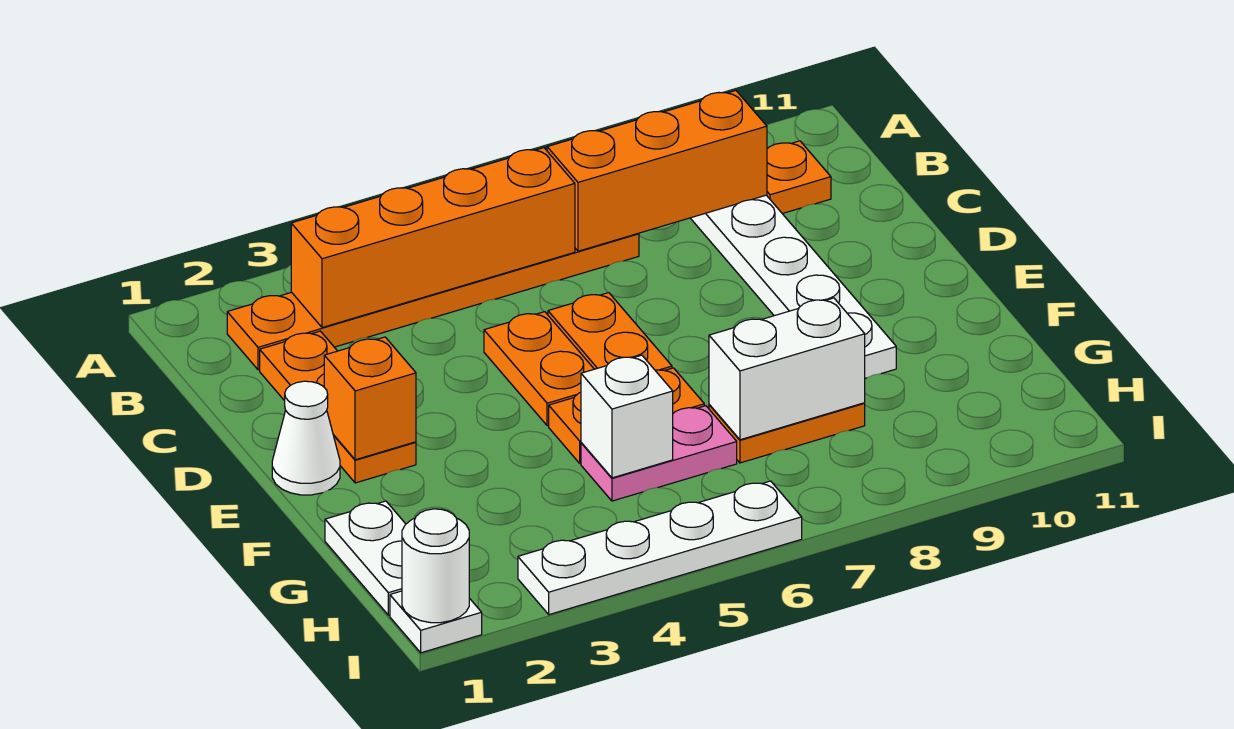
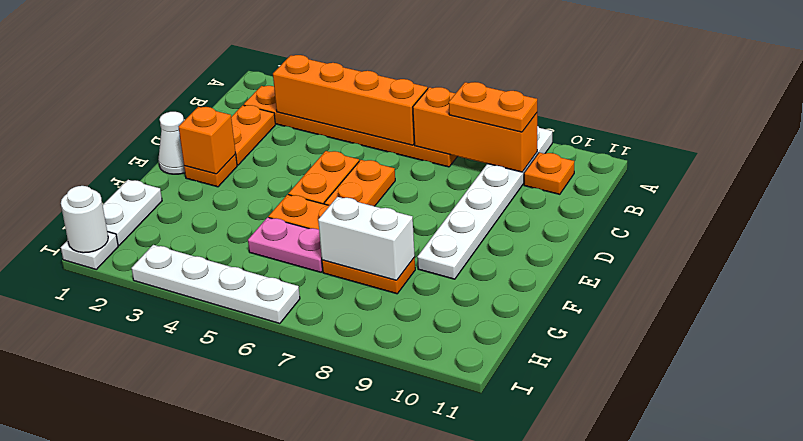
none -> orange plate B8:B9 level 3
white brick G5 level 2 -> none

